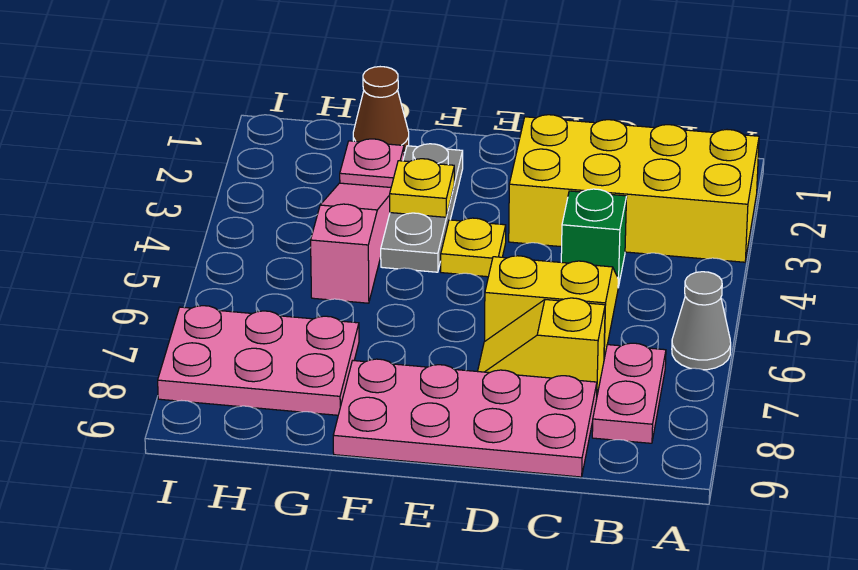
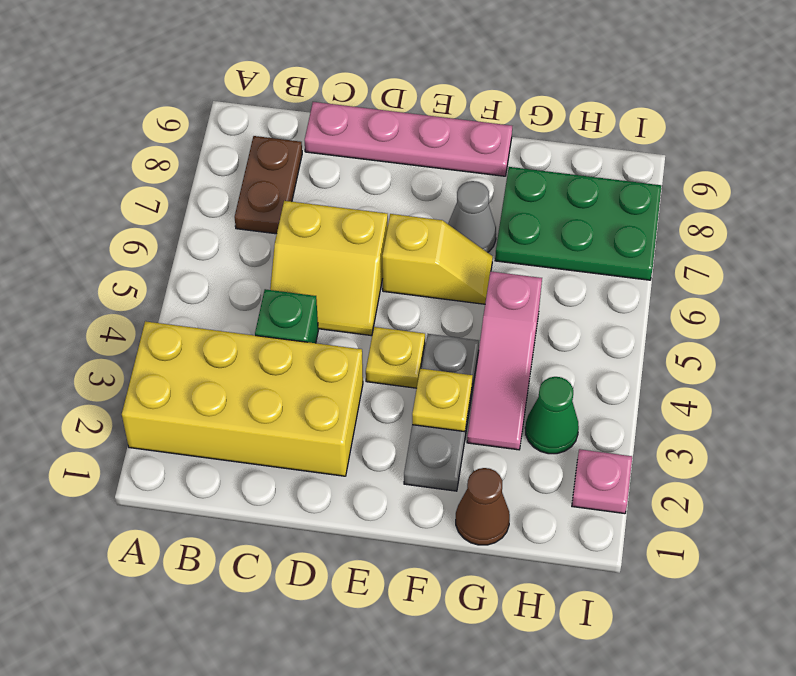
grey cone A6 level 1 -> grey cone F7 level 1
pink plate B7:B8 level 1 -> brown plate B7:B8 level 1
yellow slope C7:D7 level 1 top C -> yellow slope E6:F6 level 1 top E
pink plate C8:F9 level 1 -> pink plate C9:F9 level 1
pink plate G2 level 1 -> pink plate I2 level 1
pink plate G7:I8 level 1 -> green plate G7:I8 level 1
none -> green cone H3 level 1

